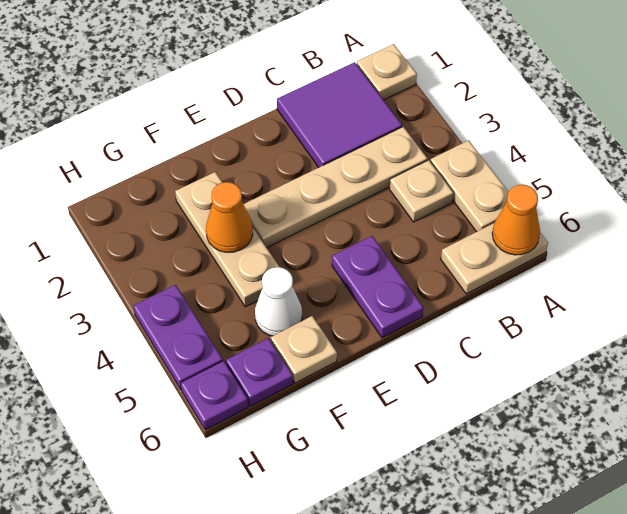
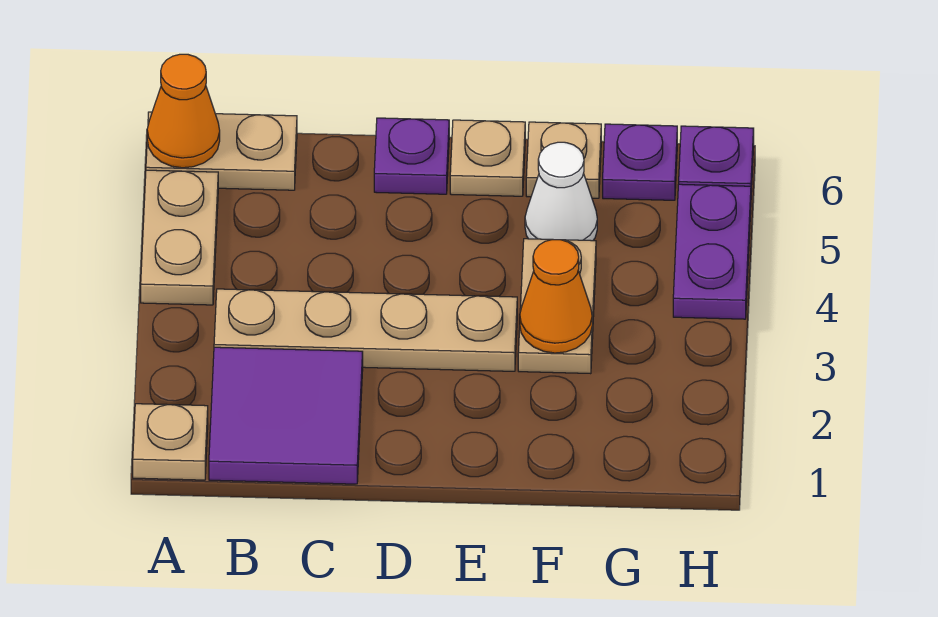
tan plate B4 level 1 -> tan plate E6 level 1
purple plate D5:D6 level 1 -> purple plate D6 level 1
tan plate F2:F4 level 1 -> tan plate F3:F4 level 1

